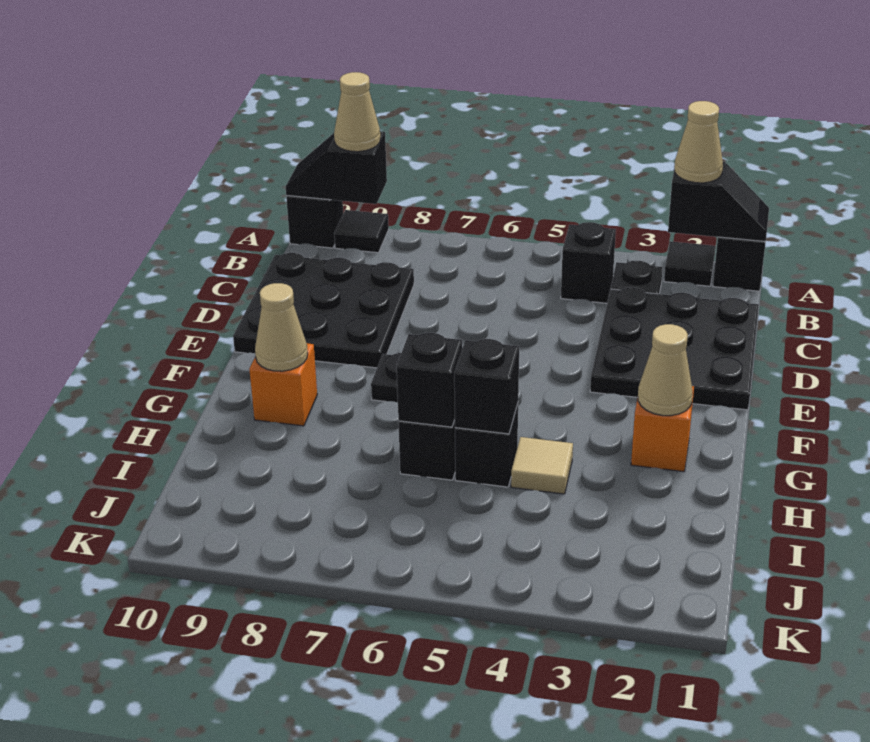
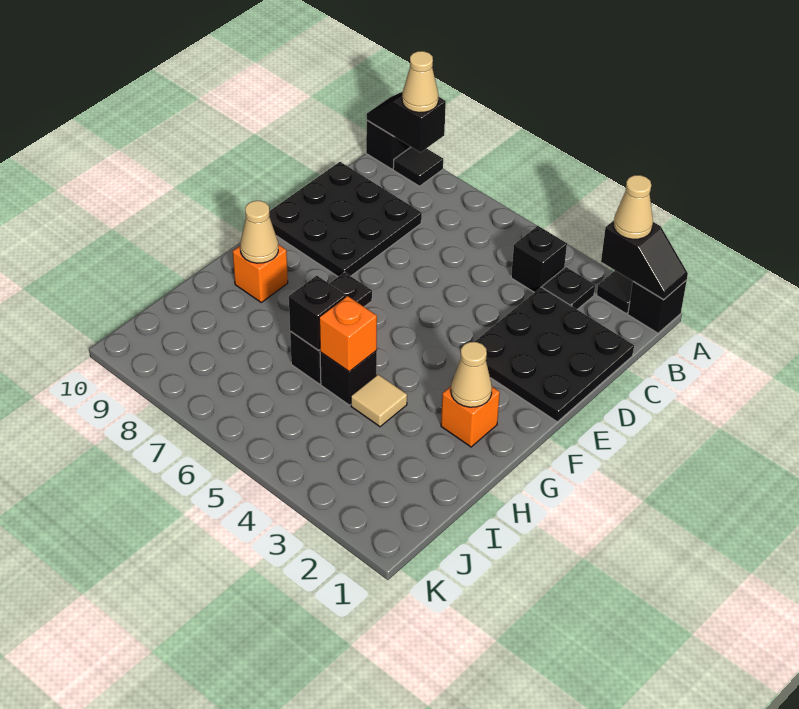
black brick H5 level 2 -> orange brick H5 level 2

